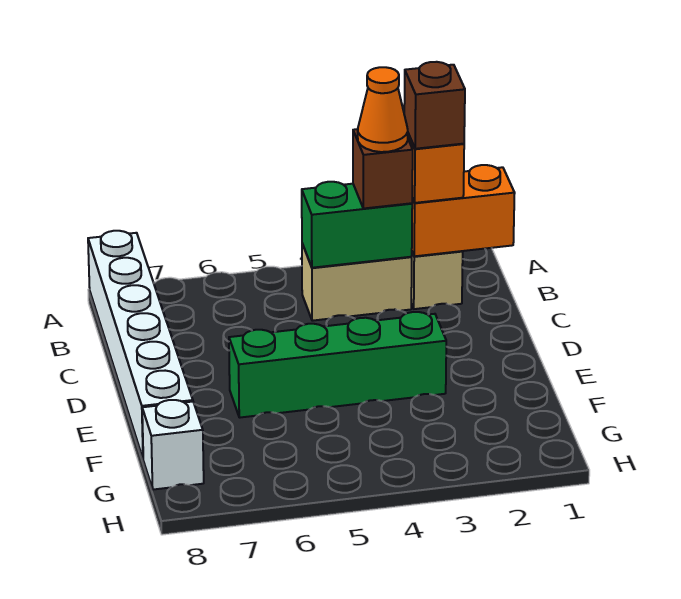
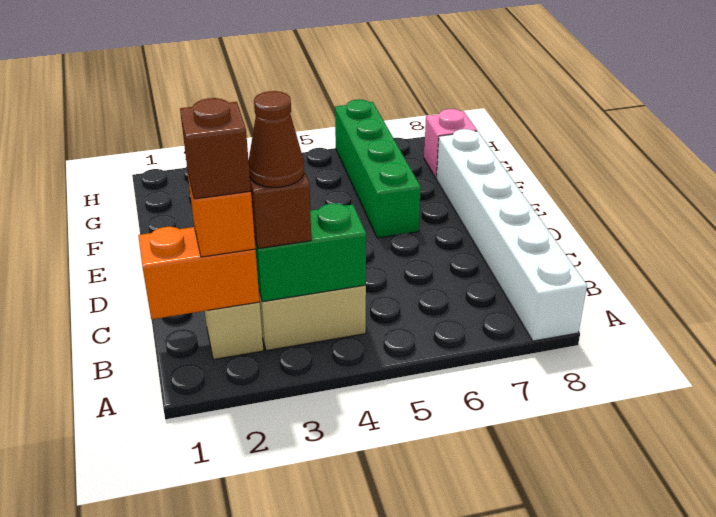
orange cone B3 level 4 -> brown cone B3 level 4
green brick E3:E6 level 1 -> green brick E6:H6 level 1
white brick G8 level 1 -> pink brick G8 level 1

